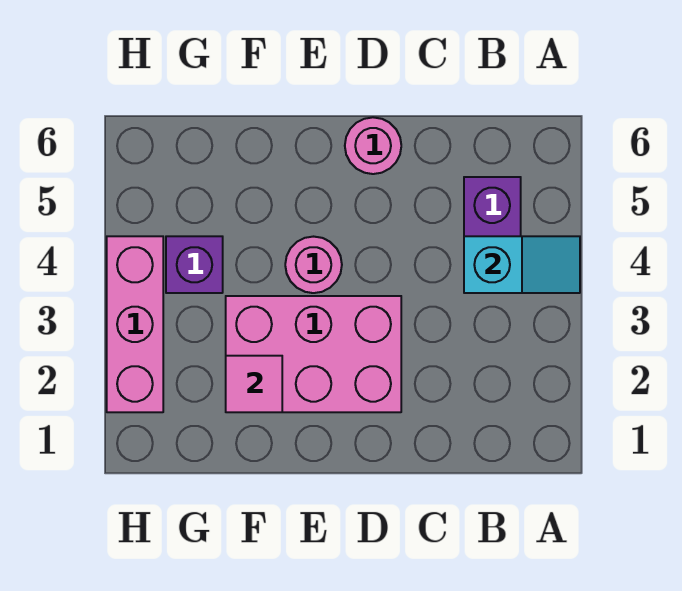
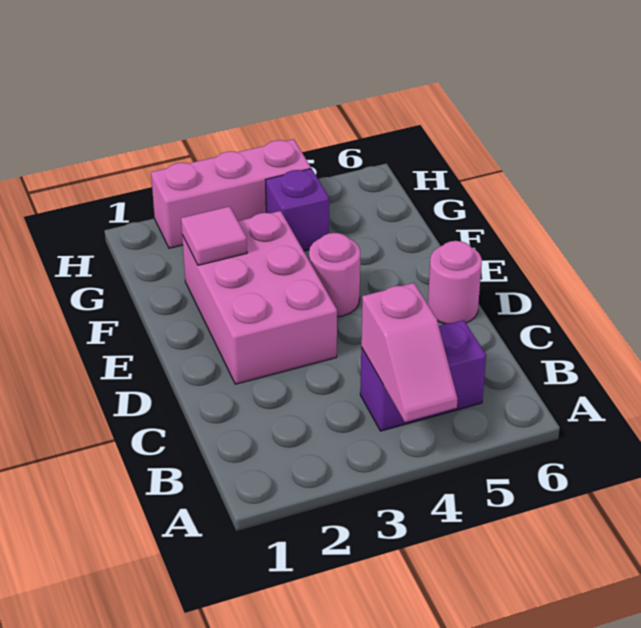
cyan slope A4:B4 level 2 top B -> pink slope A4:B4 level 2 top B

